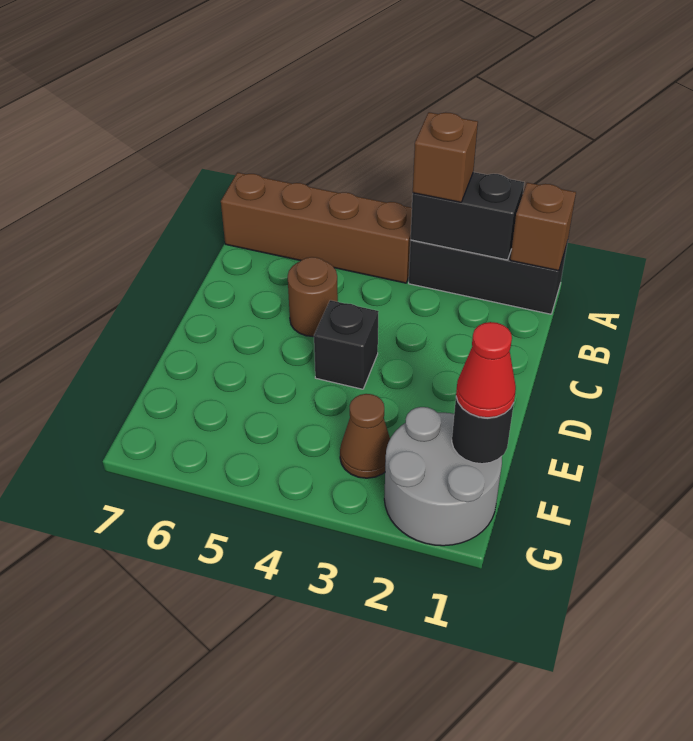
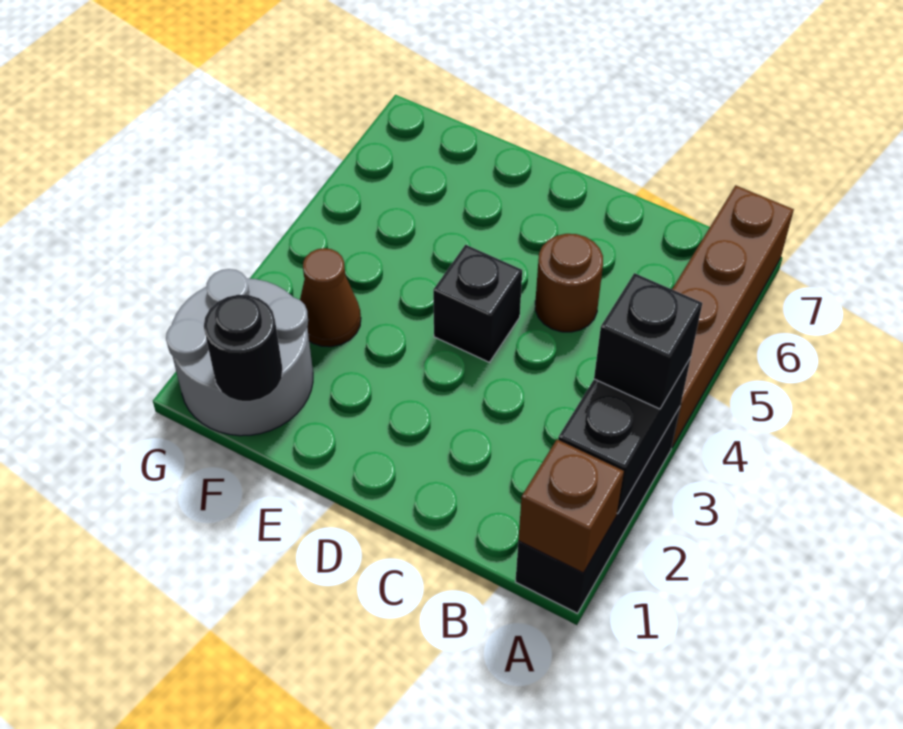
brown brick A3 level 3 -> black brick A3 level 3
red cone F1 level 3 -> none

